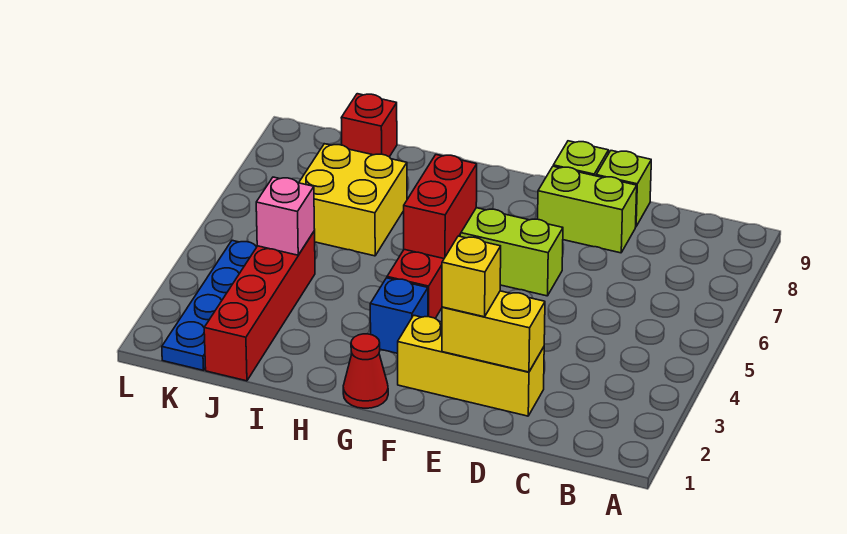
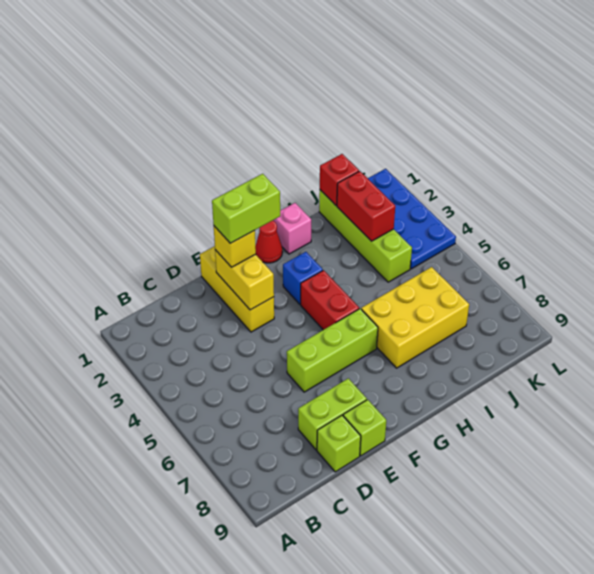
yellow brick D2:F2 level 1 -> yellow brick E1:E3 level 1
yellow brick D2:E2 level 2 -> yellow brick E2:E3 level 2
none -> lime brick E2:F2 level 4
red brick G5:G6 level 2 -> red brick J2:J3 level 2
yellow brick I6:J7 level 1 -> yellow brick H6:J7 level 1
red brick J1:J4 level 1 -> lime brick J1:J4 level 1
pink brick J4 level 2 -> pink brick H1 level 1
red brick J9 level 1 -> red brick J1 level 2
blue plate K1:K4 level 1 -> blue plate K1:L4 level 1

